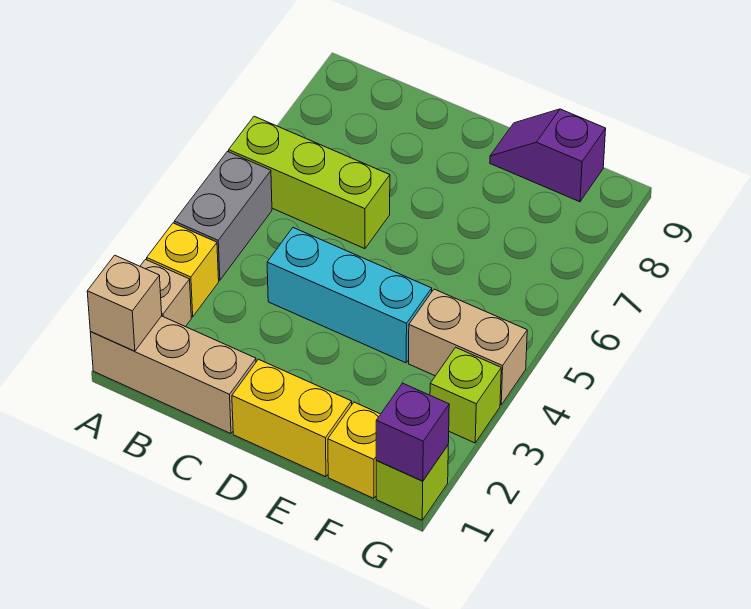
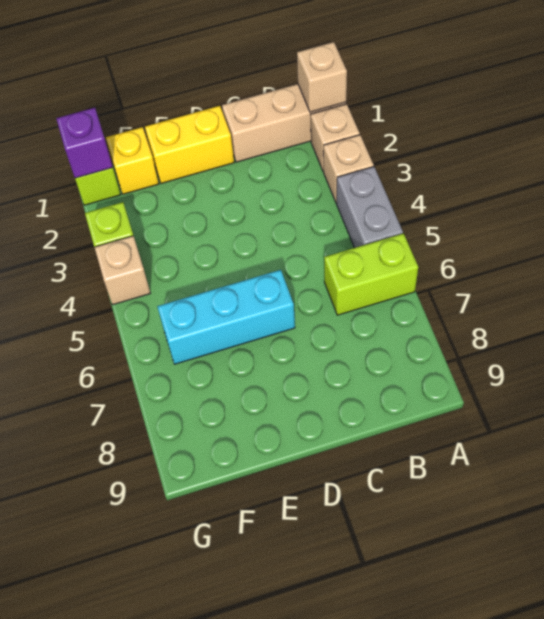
yellow brick A3 level 1 -> tan brick A3 level 1
lime brick A6:C6 level 1 -> lime brick A6:B6 level 1
cyan brick C4:E4 level 1 -> cyan brick D6:F6 level 1
purple slope E9:F9 level 1 top F -> none
tan brick F4:G4 level 1 -> tan brick G4 level 1

